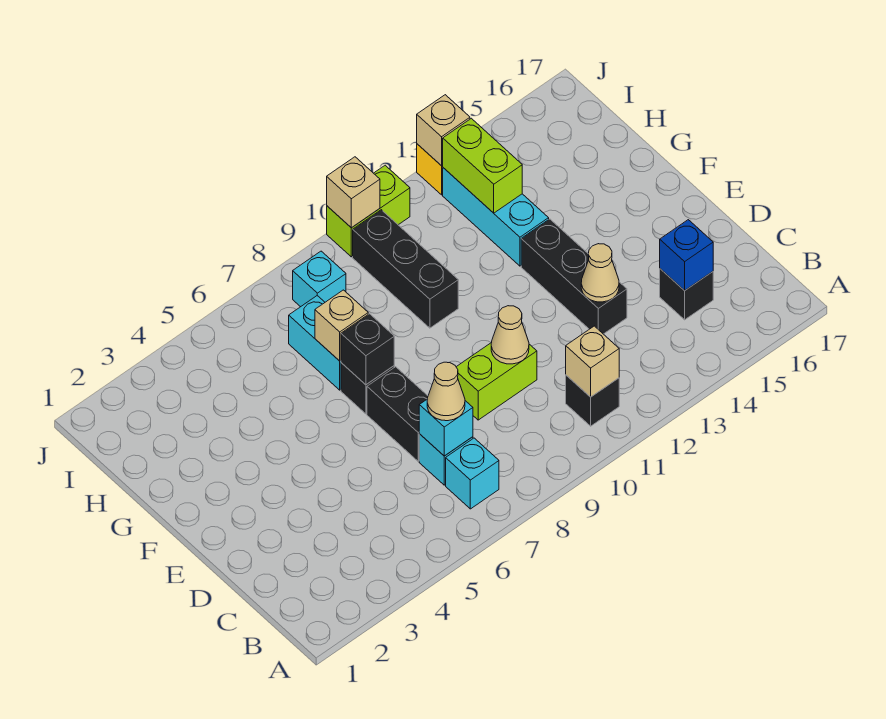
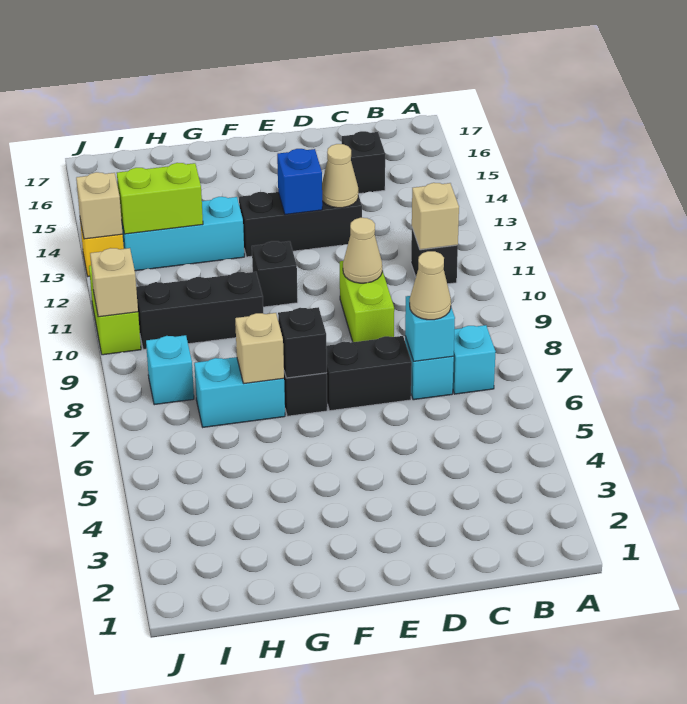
blue brick C15 level 2 -> blue brick E13 level 2
none -> black brick F11 level 1

